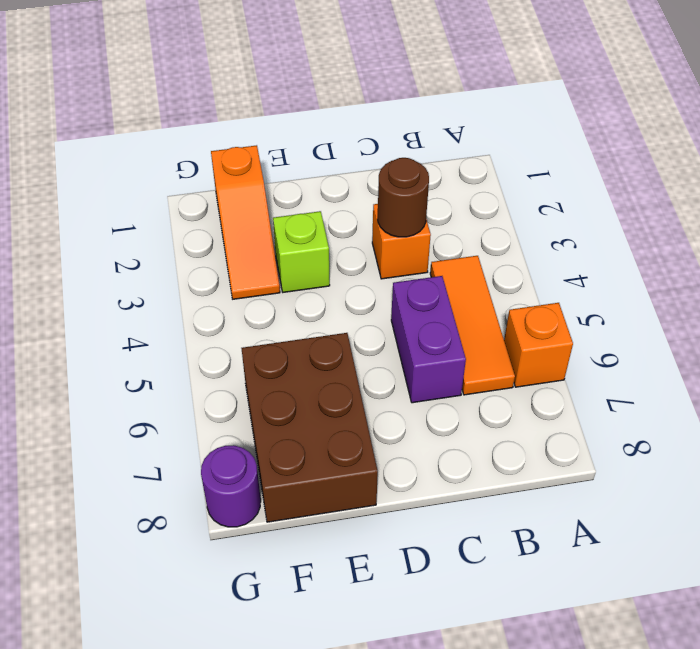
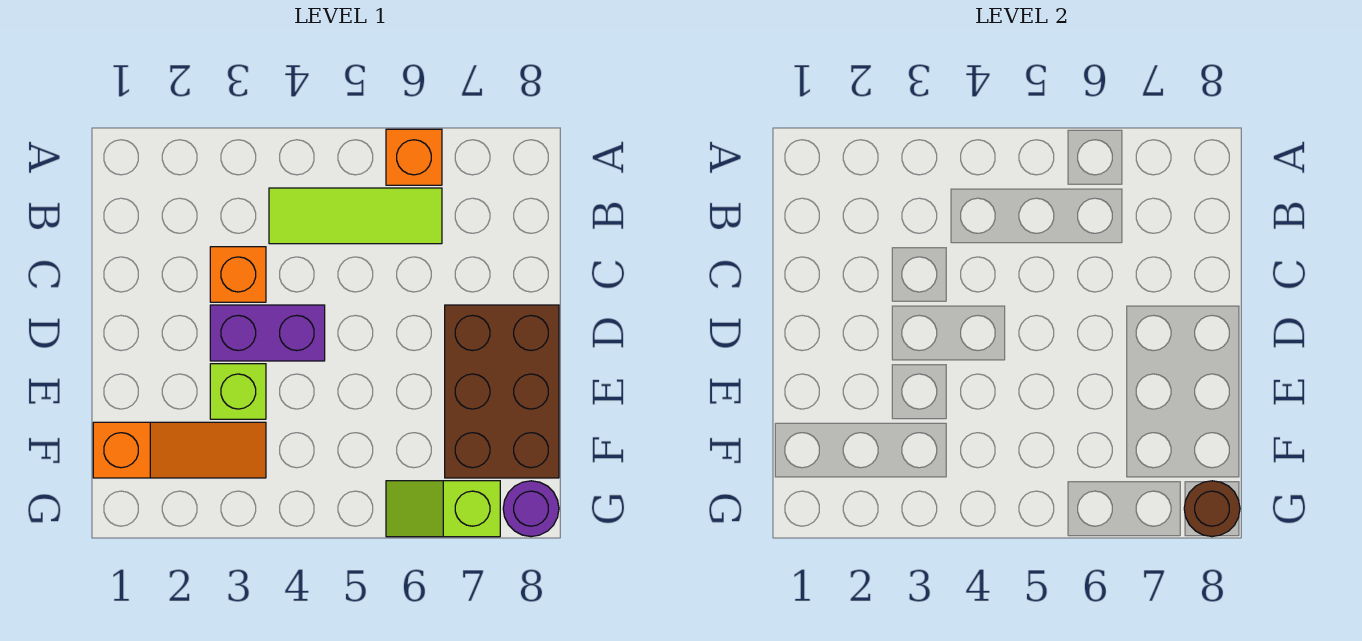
orange tile B4:B6 level 1 -> lime tile B4:B6 level 1
brown round brick C3 level 2 -> brown round brick G8 level 2
purple brick C5:C6 level 1 -> purple brick D3:D4 level 1
brown brick E6:F8 level 1 -> brown brick D7:F8 level 1
none -> lime slope G6:G7 level 1 top 7

